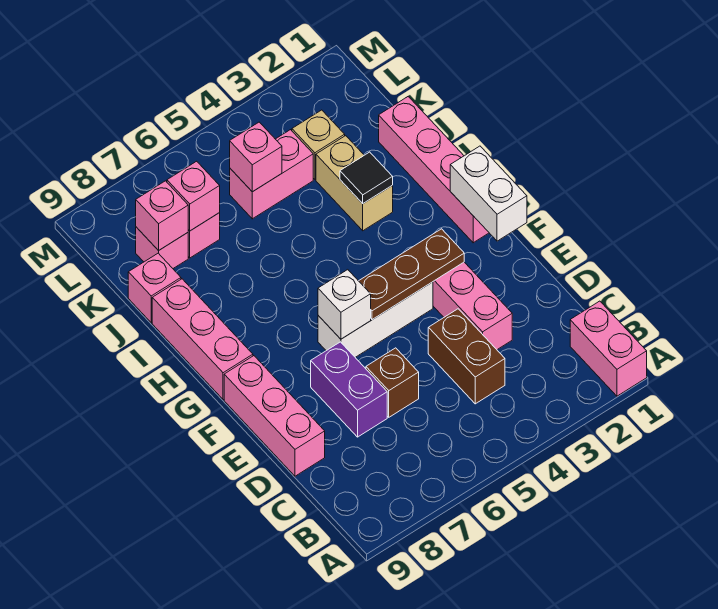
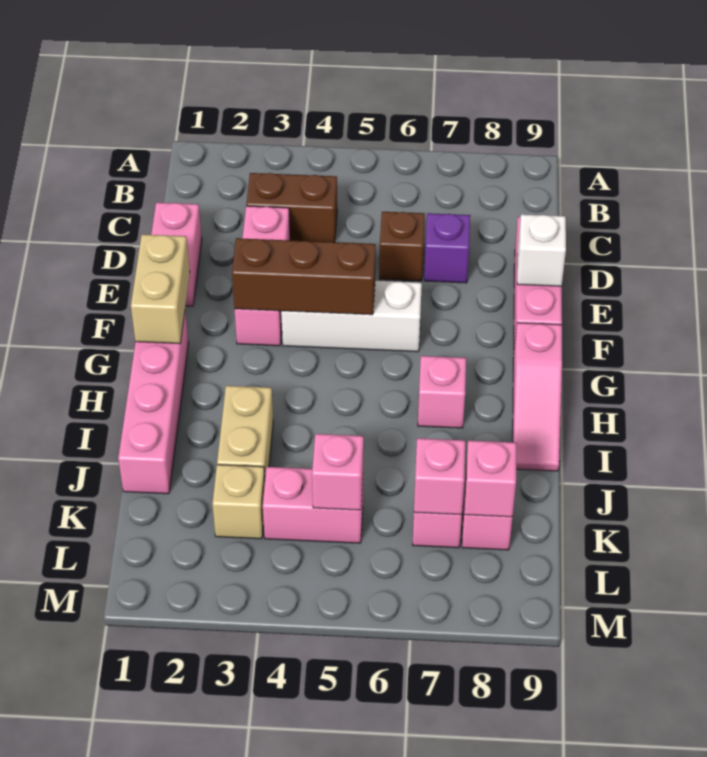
pink brick A1:B1 level 1 -> pink brick D1:E1 level 1
brown brick C4:D4 level 1 -> brown brick C3:C4 level 1
purple brick D7:E7 level 1 -> purple brick D7 level 1
white brick F1:G1 level 2 -> tan brick F1:G1 level 2
brown plate F3:F5 level 2 -> brown brick F3:F5 level 2
white brick F6 level 2 -> white brick E9 level 2
pink brick G9:I9 level 1 -> pink slope G9:I9 level 1 top G
black tile I3 level 2 -> none
pink brick J9 level 1 -> pink brick H7 level 1

